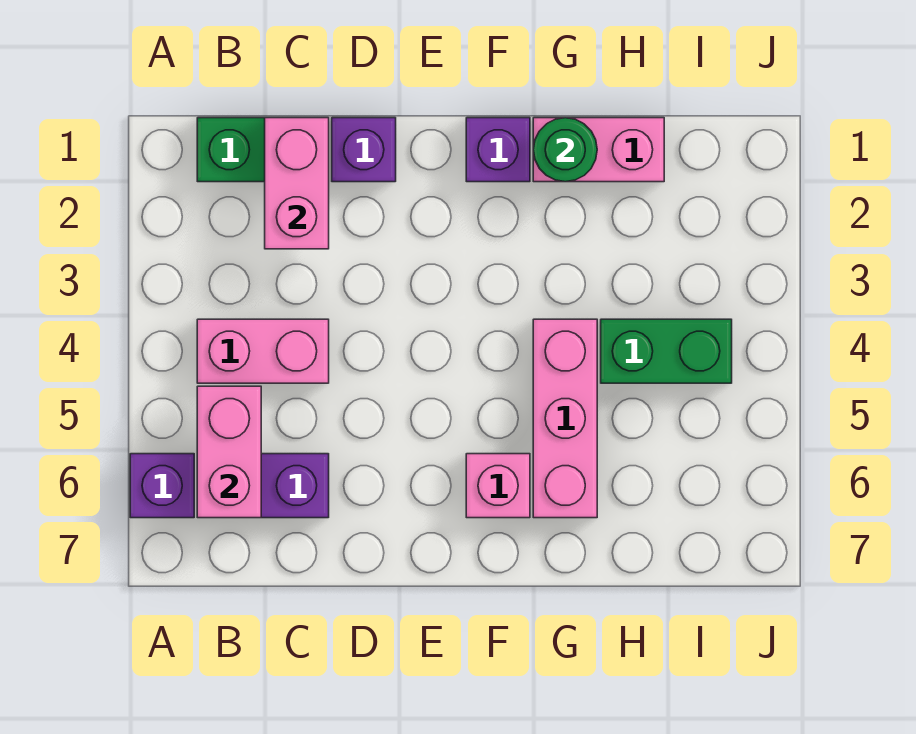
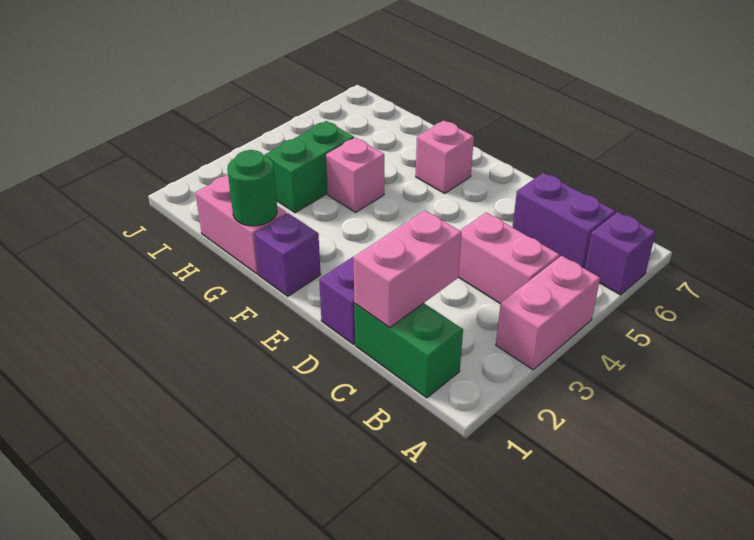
pink brick B5:B6 level 2 -> pink brick A3:A4 level 1
pink brick G4:G6 level 1 -> pink brick G4 level 1
green brick H4:I4 level 1 -> green brick H3:H4 level 1

